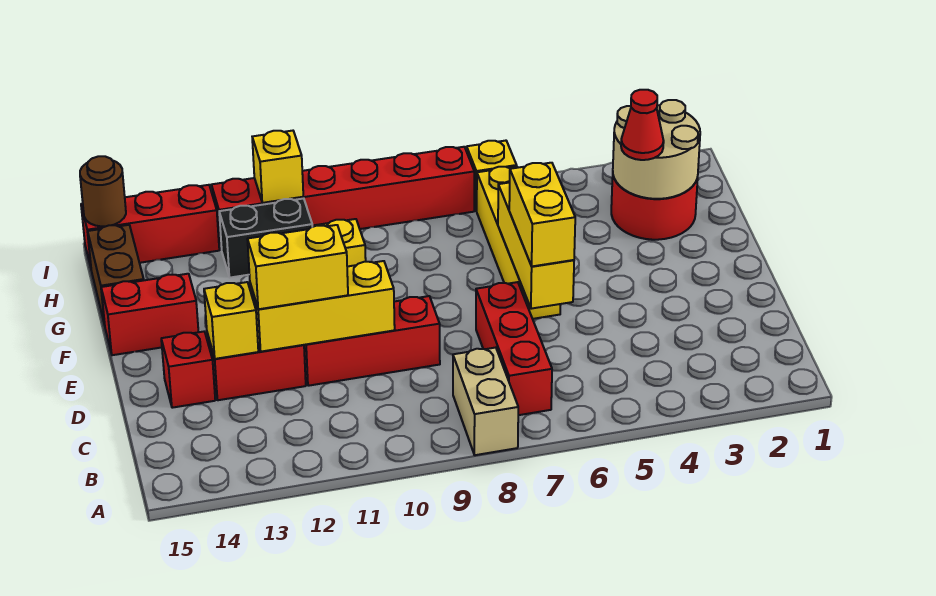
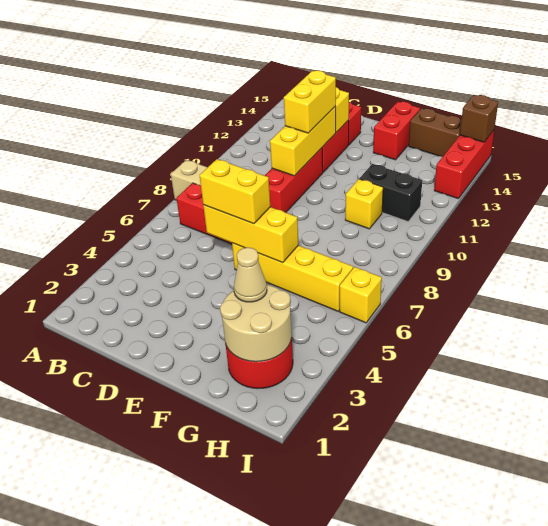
red cone G3 level 3 -> tan cone G3 level 3
black brick H11:H12 level 1 -> black brick G11:H11 level 1
red brick I7:I12 level 1 -> none
yellow brick I11 level 2 -> none
brown round brick I15 level 2 -> brown brick I15 level 2

